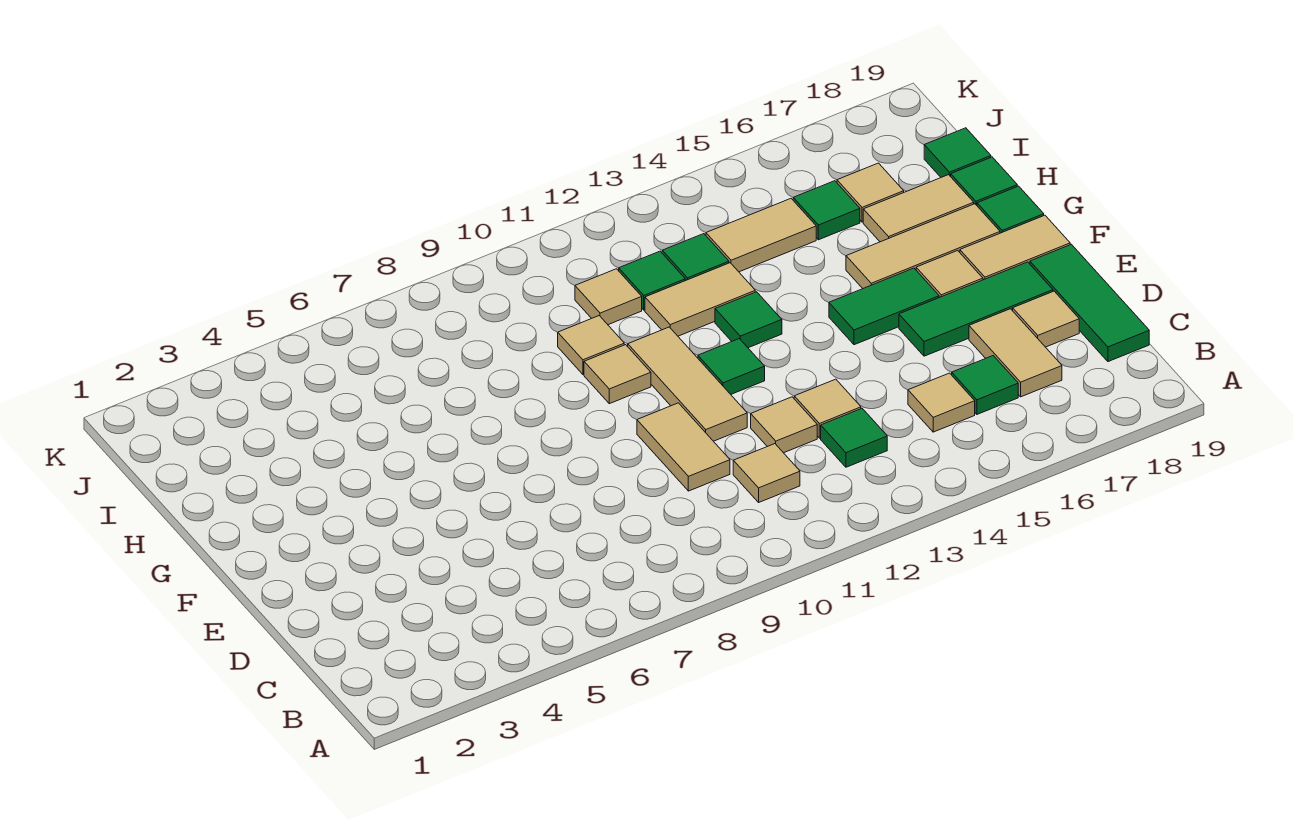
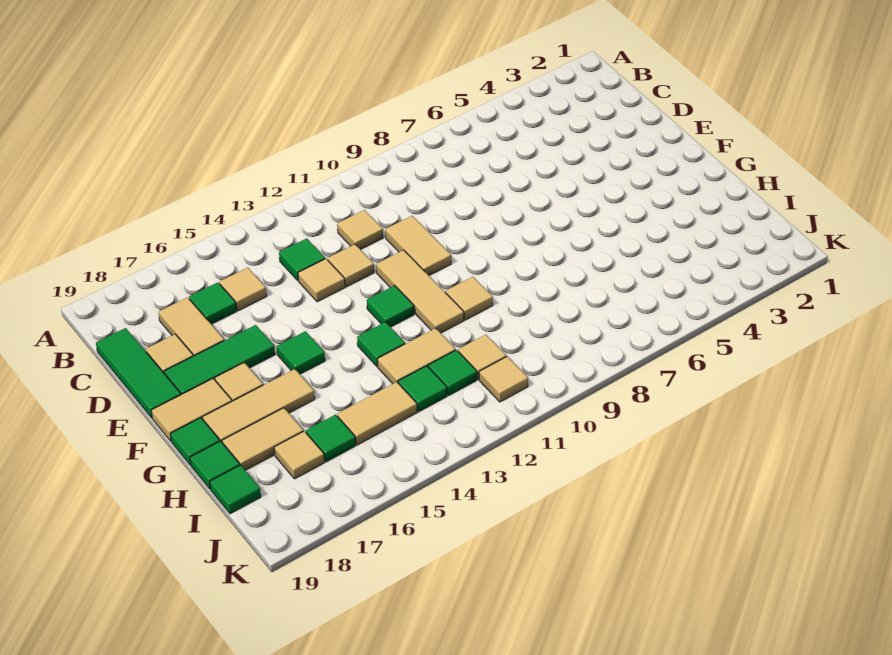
green tile F15:F16 level 1 -> green tile F15 level 1
tan tile H10 level 1 -> tan tile J11 level 1

